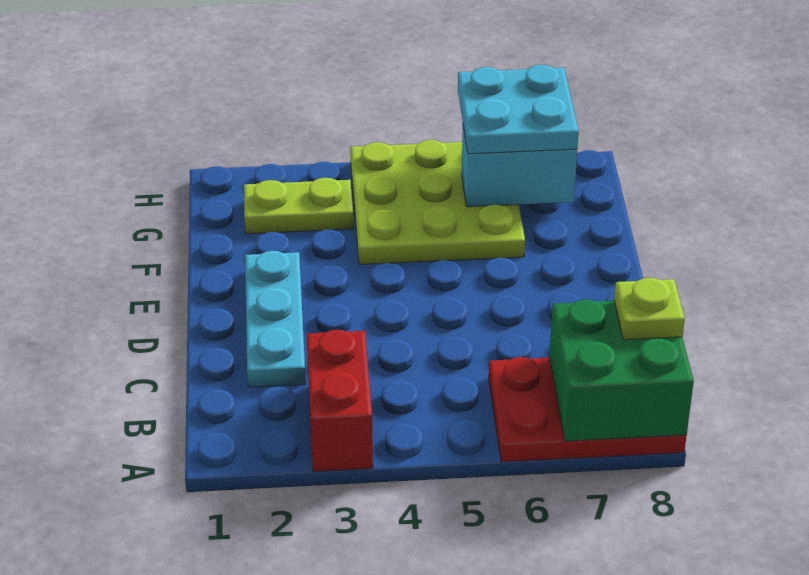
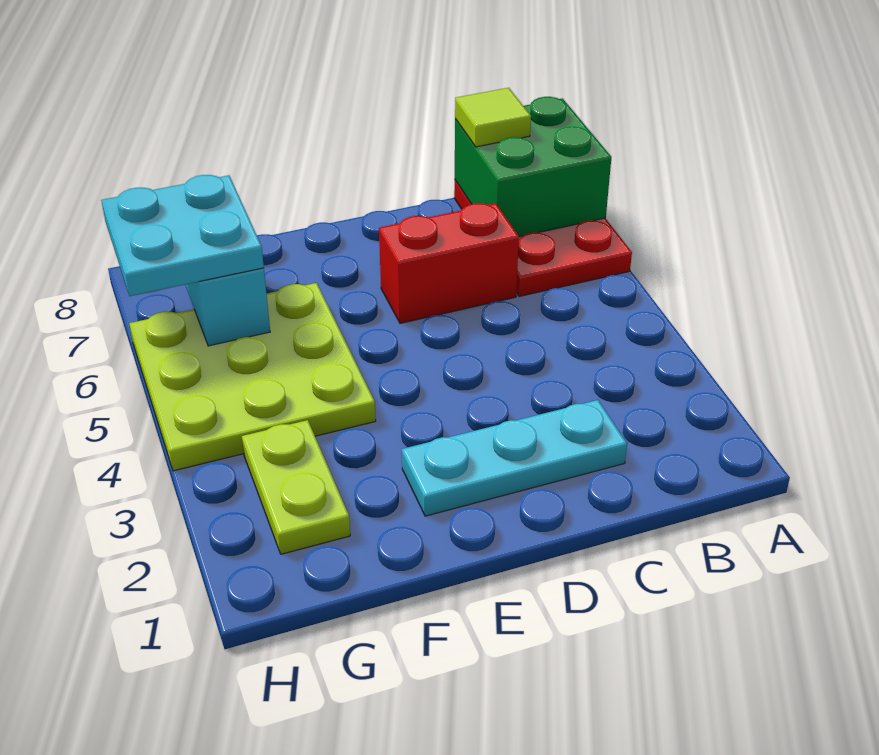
red brick A3:B3 level 1 -> red brick C6:D6 level 1
lime plate B8 level 3 -> lime tile B8 level 3

